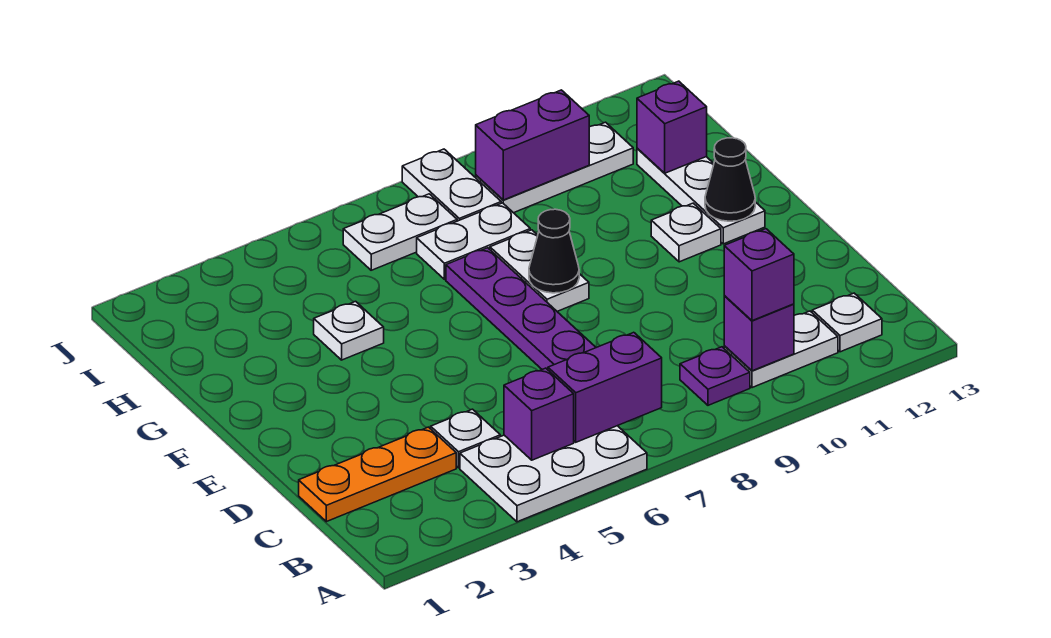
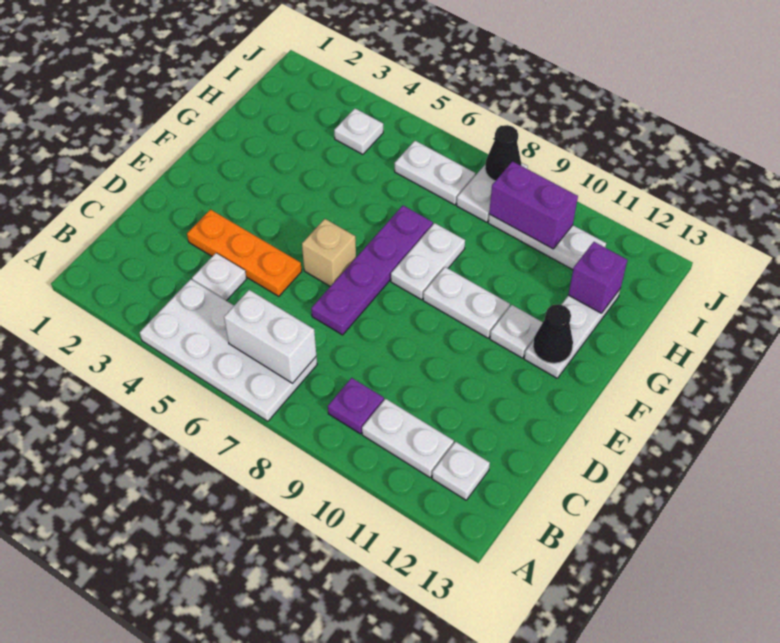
white plate A4:B6 level 1 -> white plate A4:B7 level 1
purple brick B5 level 2 -> none
purple brick B6:B7 level 2 -> white brick B6:B7 level 2
purple brick B10 level 2 -> none
purple brick B10 level 3 -> none
orange plate C1:C3 level 1 -> orange plate D3:D5 level 1
none -> tan brick E6 level 1
black cone F8 level 2 -> black cone J8 level 2
white plate G4 level 1 -> white plate I4 level 1
white plate H7:H8 level 1 -> white plate F9:F10 level 1

